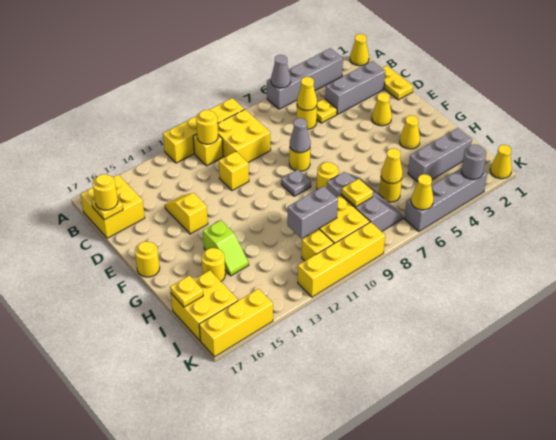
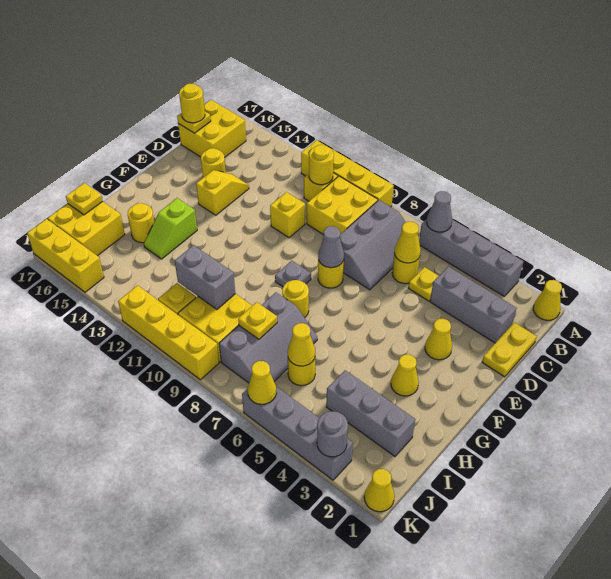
none -> grey slope B7:D8 level 1 top 8
yellow round brick F17 level 1 -> yellow round brick D15 level 1

